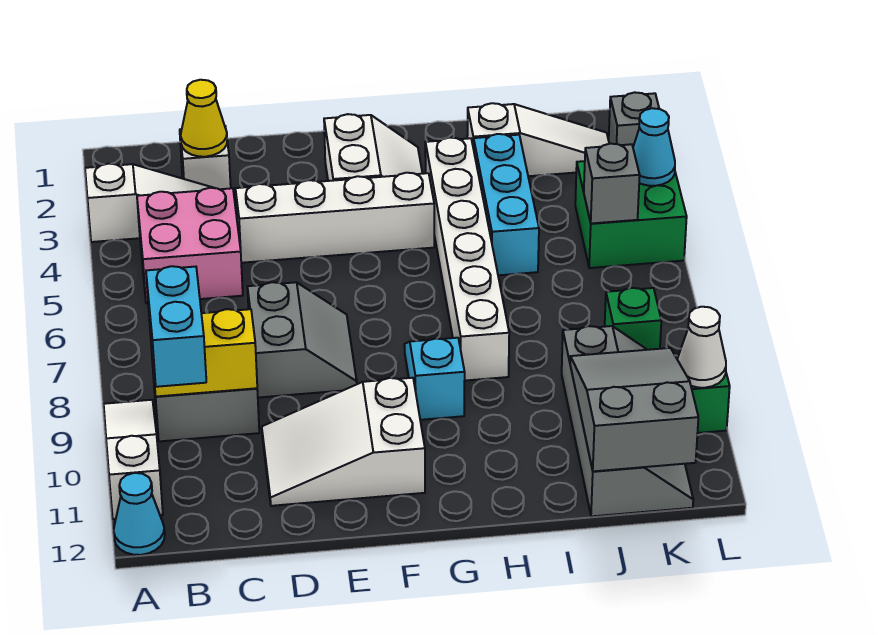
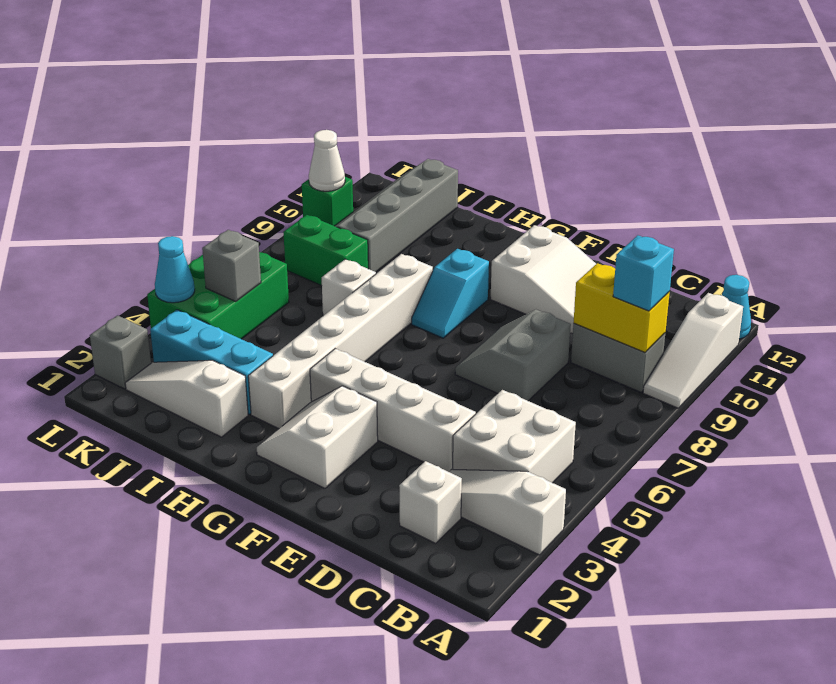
pink brick B4:C5 level 1 -> white brick B4:C5 level 1
cyan brick B9:B10 level 3 -> cyan brick B9 level 3
yellow cone C2 level 2 -> none
cyan brick I3:I5 level 1 -> cyan brick I3:K3 level 1
none -> white brick I7 level 1
grey slope J10:K12 level 2 top 12 -> none
green brick K4:L5 level 1 -> green brick K4:L6 level 1
green brick K8 level 1 -> green brick J8:K8 level 1

